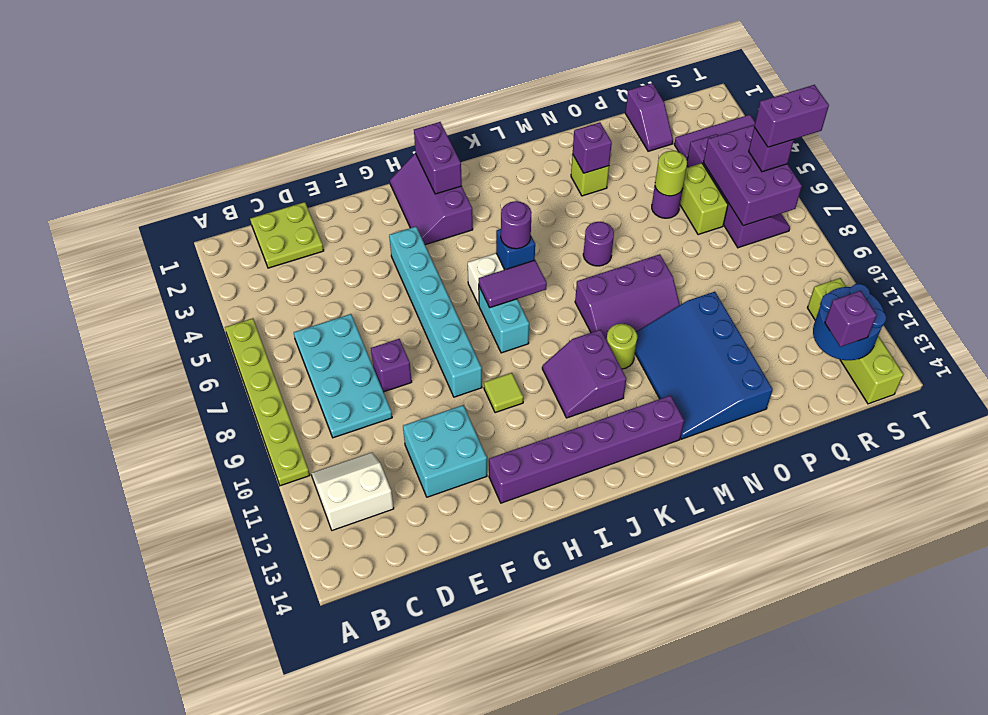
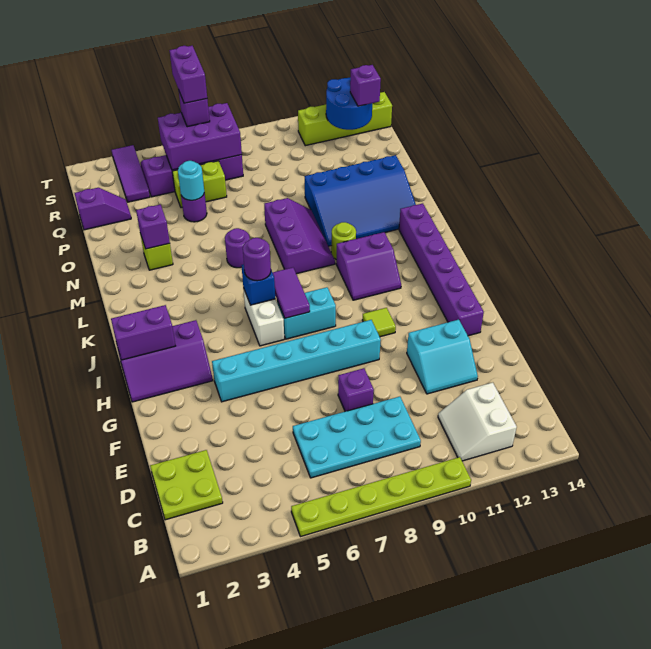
cyan brick E11:F12 level 1 -> cyan slope E11:F12 level 1 top F
lime round brick P5 level 2 -> cyan round brick P5 level 2

